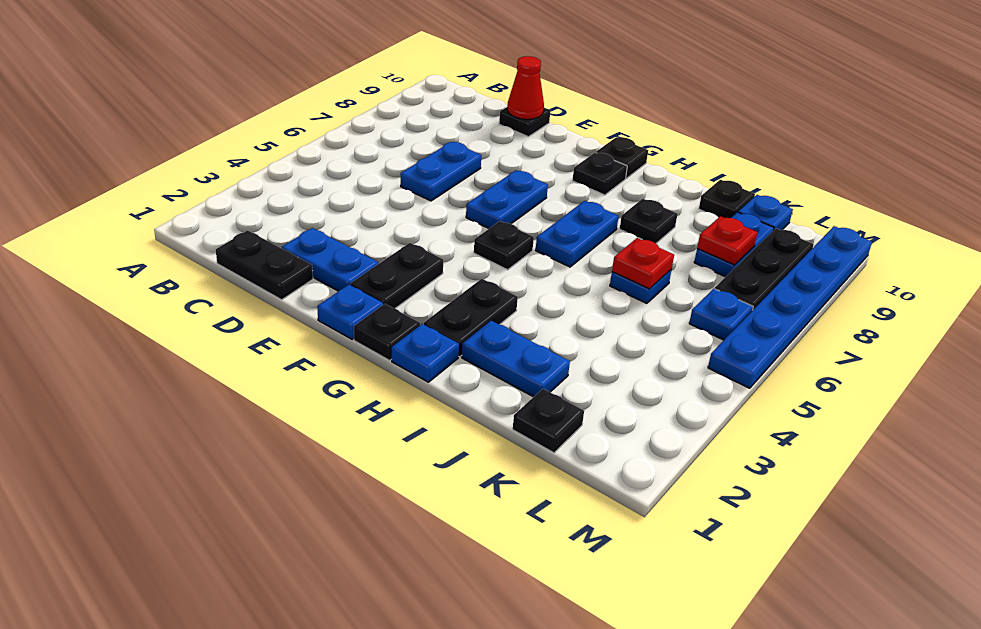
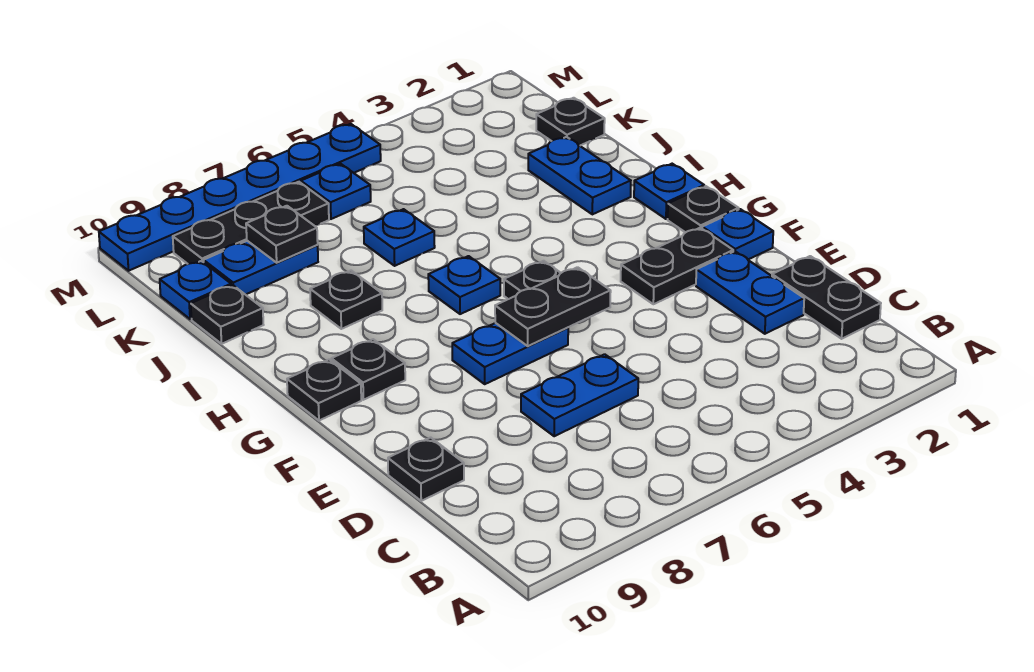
red cone D10 level 2 -> none
black plate H2:H3 level 1 -> black plate F5:F6 level 2
blue plate H6:H7 level 1 -> blue plate H6 level 1
red plate J6 level 2 -> none
red plate K8 level 2 -> black plate K8 level 2

